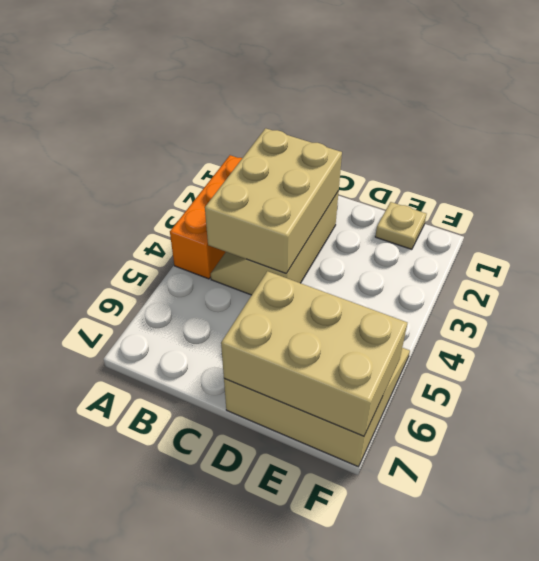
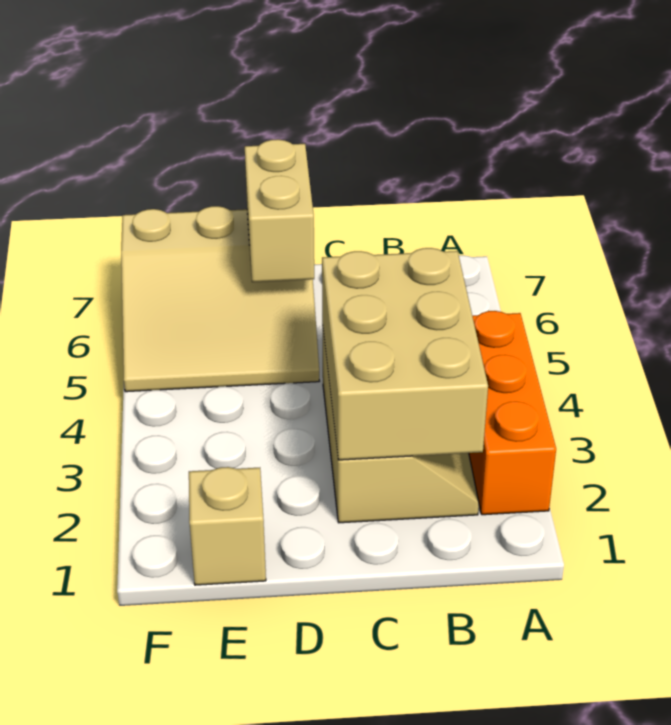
tan brick D6:F7 level 2 -> tan brick D6:D7 level 2
tan plate E1 level 1 -> tan brick E1 level 1

